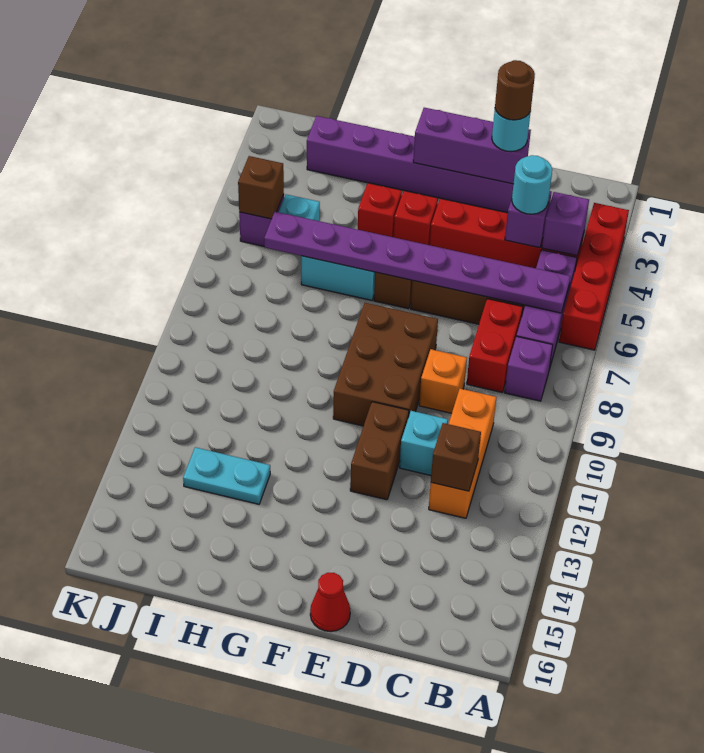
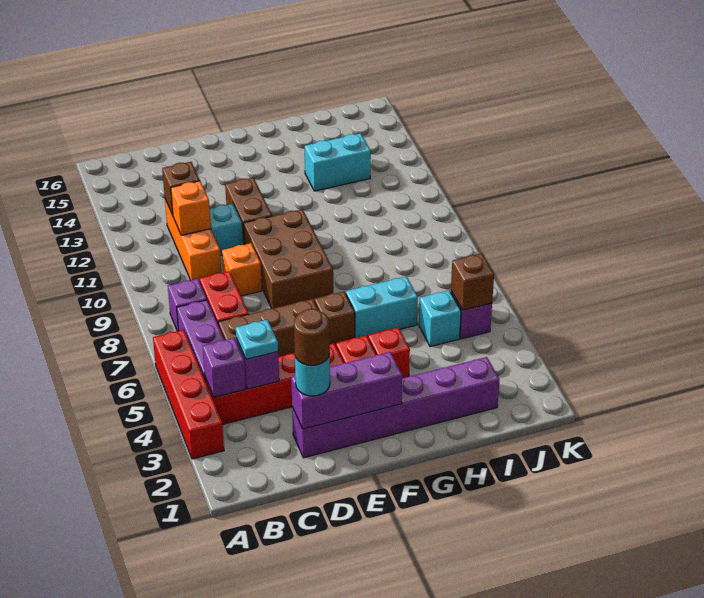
purple plate B6:I6 level 2 -> none
cyan round brick C4 level 3 -> cyan plate C4 level 3
none -> orange brick C11 level 2
red cone E16 level 1 -> none
cyan plate H13:I13 level 1 -> cyan brick H13:I13 level 1

